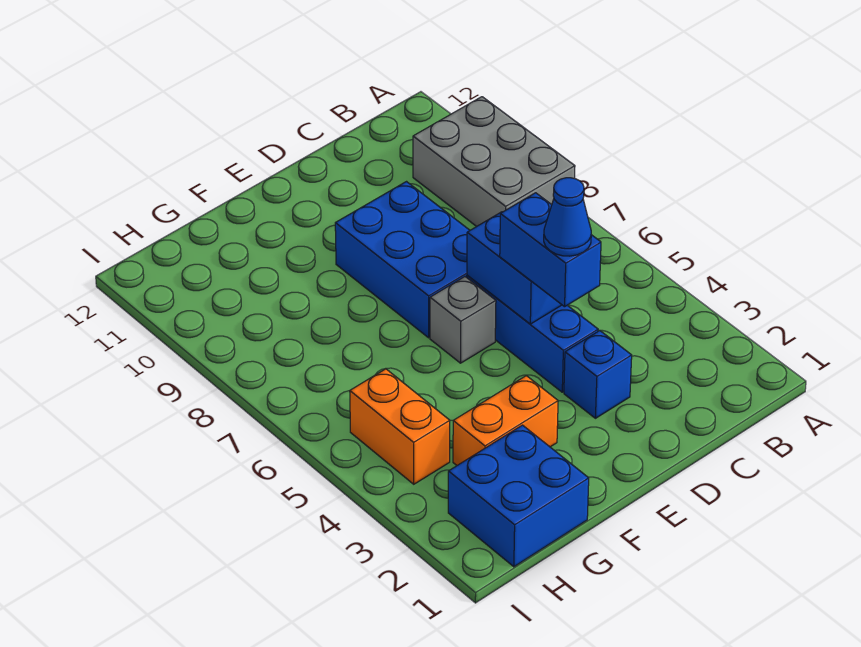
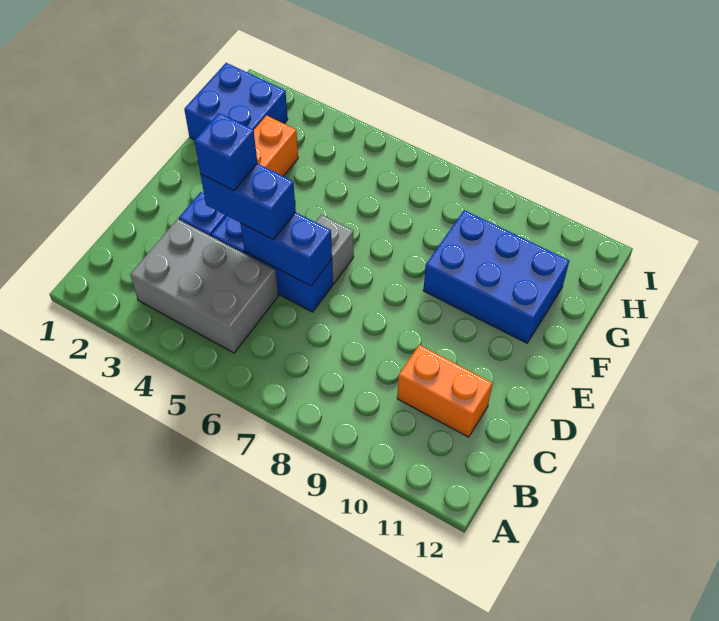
grey brick A8:B10 level 1 -> grey brick B3:C5 level 1
blue cone D4 level 4 -> blue brick D4 level 4
blue brick D7:E9 level 1 -> blue brick F9:G11 level 1
orange brick H4:H5 level 1 -> orange brick C10:C11 level 1

